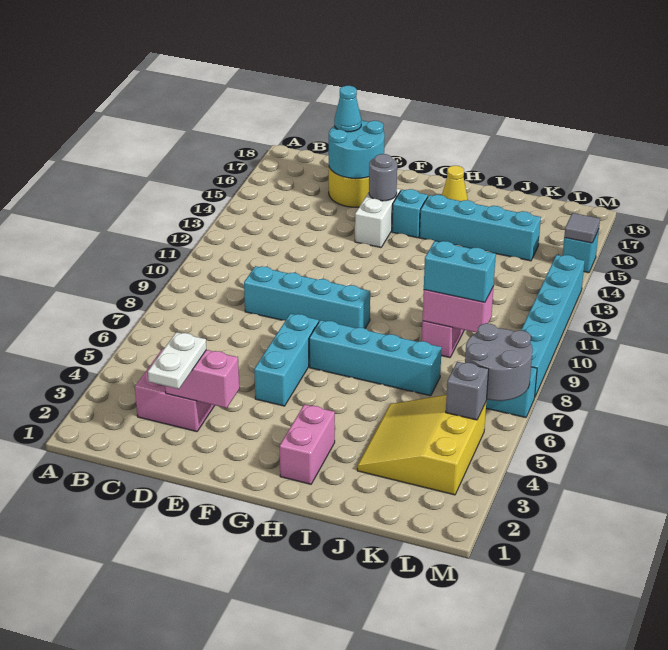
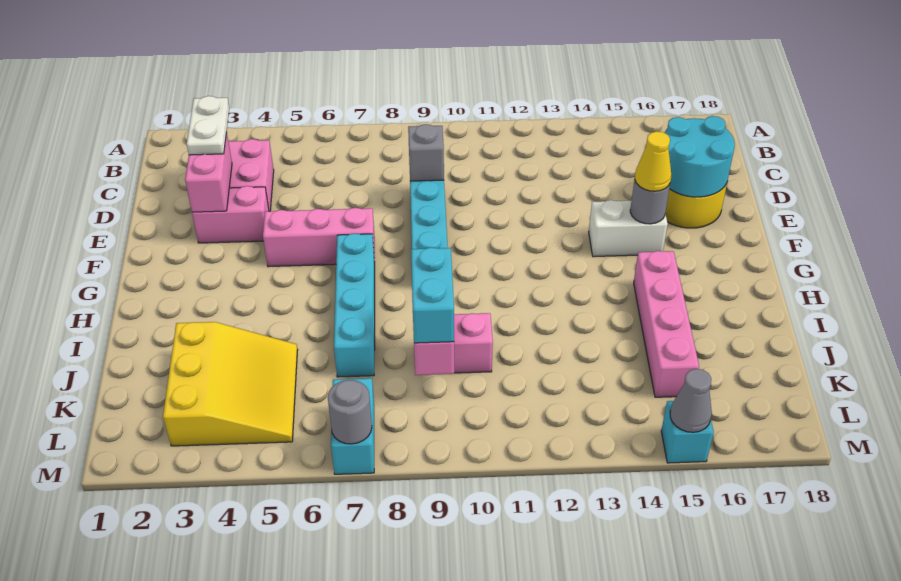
white plate D2:D3 level 3 -> white plate C3:D3 level 3
cyan cone D17 level 3 -> none
cyan brick F5:F7 level 1 -> pink brick F5:F7 level 1
cyan brick G15 level 1 -> none
pink brick H2:H3 level 1 -> pink brick E3:E4 level 1
cyan brick H15:K15 level 1 -> pink brick H15:K15 level 1
yellow cone H17 level 1 -> yellow cone F15 level 3
yellow slope J3:L5 level 1 top L -> yellow slope J3:L5 level 1 top 3
grey brick L5 level 2 -> grey brick D9 level 2
grey round brick L6:M7 level 2 -> grey round brick M7 level 2
cyan brick M8:M13 level 1 -> none
grey tile M15 level 2 -> grey cone M15 level 2

